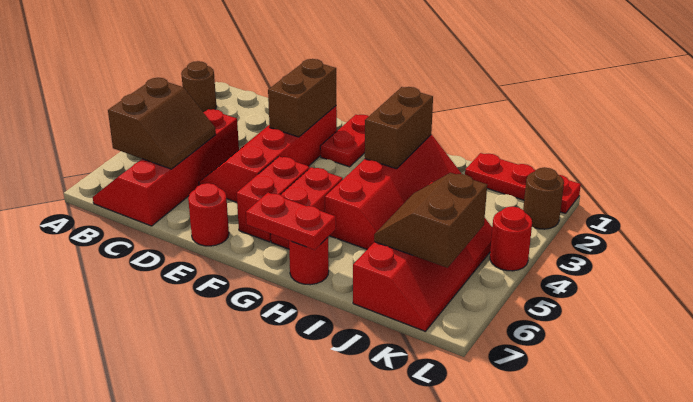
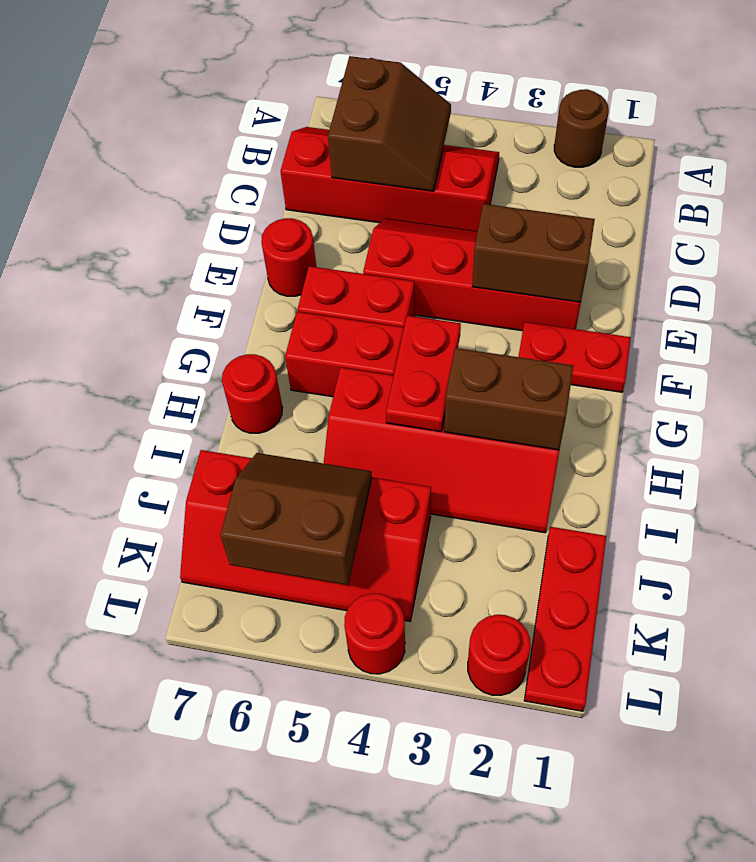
brown slope B5:C6 level 2 top B -> brown slope B5:C6 level 2 top 6
red plate G7:H7 level 2 -> red plate G4:H4 level 2
brown round brick L2 level 1 -> red round brick L2 level 1

